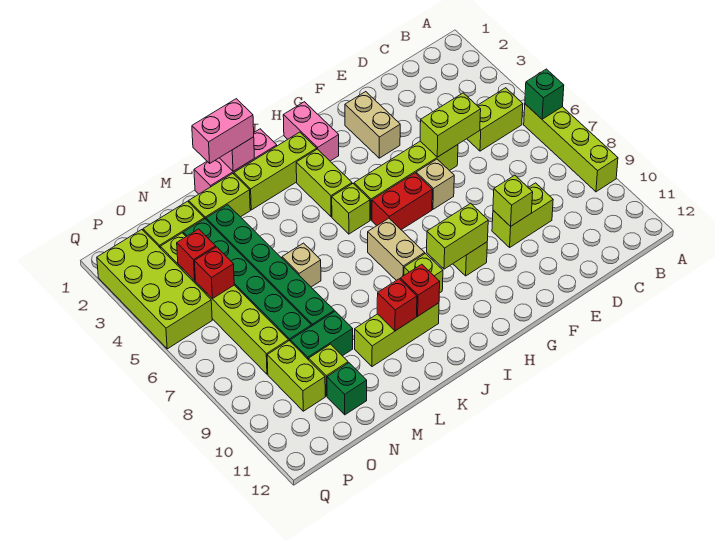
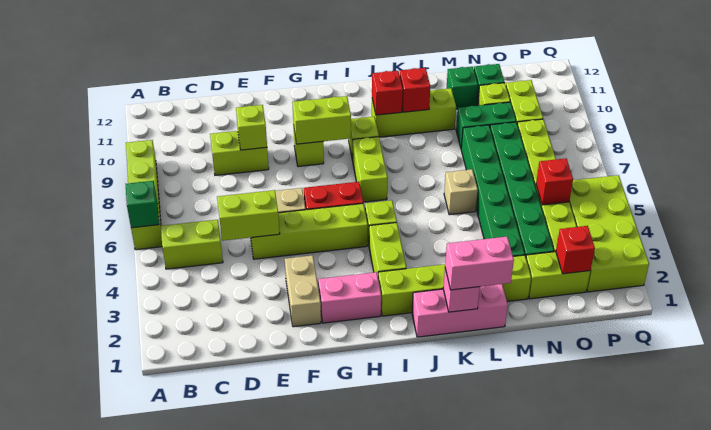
pink brick H1:H2 level 1 -> pink brick G2:H2 level 1
tan brick I7:I8 level 1 -> lime brick I7:I8 level 1
none -> green brick M11 level 1
red brick O4 level 2 -> red brick O2 level 2

